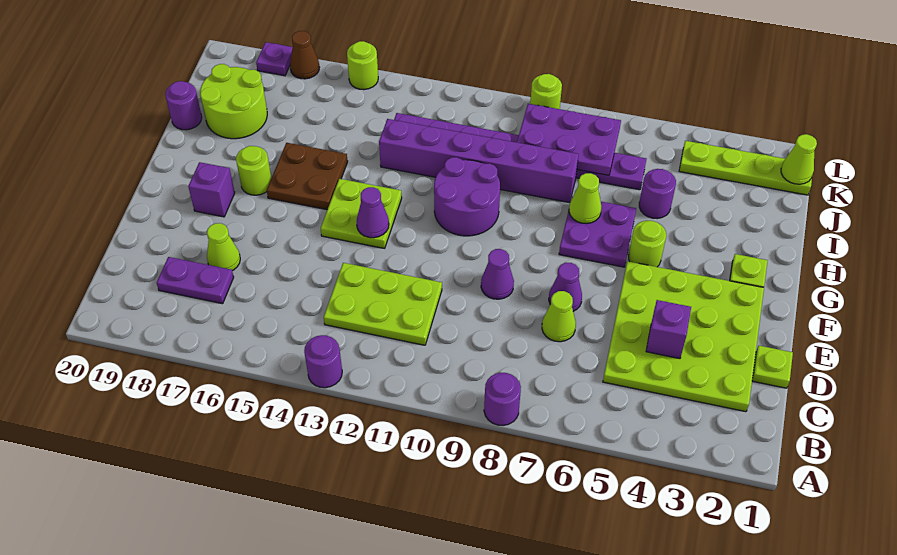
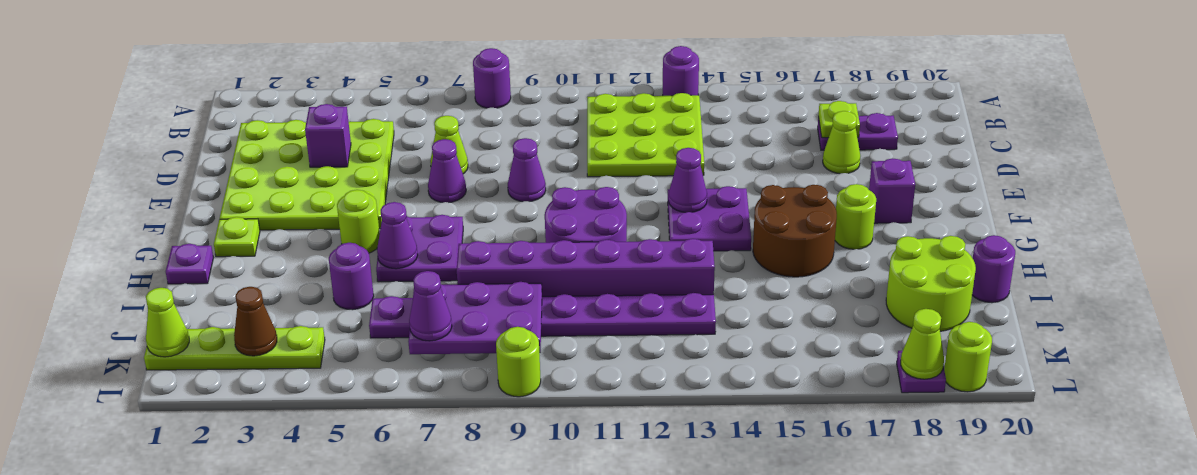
lime plate C11:D13 level 1 -> lime plate B11:D13 level 1
lime plate D1 level 1 -> lime plate C17 level 2
lime plate F13:G14 level 1 -> purple plate F13:G14 level 1
brown plate G15:H16 level 1 -> brown round brick G15:H16 level 1
none -> purple plate H1 level 1
none -> purple cone H6 level 2
lime cone H7 level 2 -> lime cone L18 level 2
none -> purple cone K7 level 3
lime round brick L15 level 1 -> lime round brick L19 level 1
brown cone L17 level 1 -> brown cone K3 level 2

